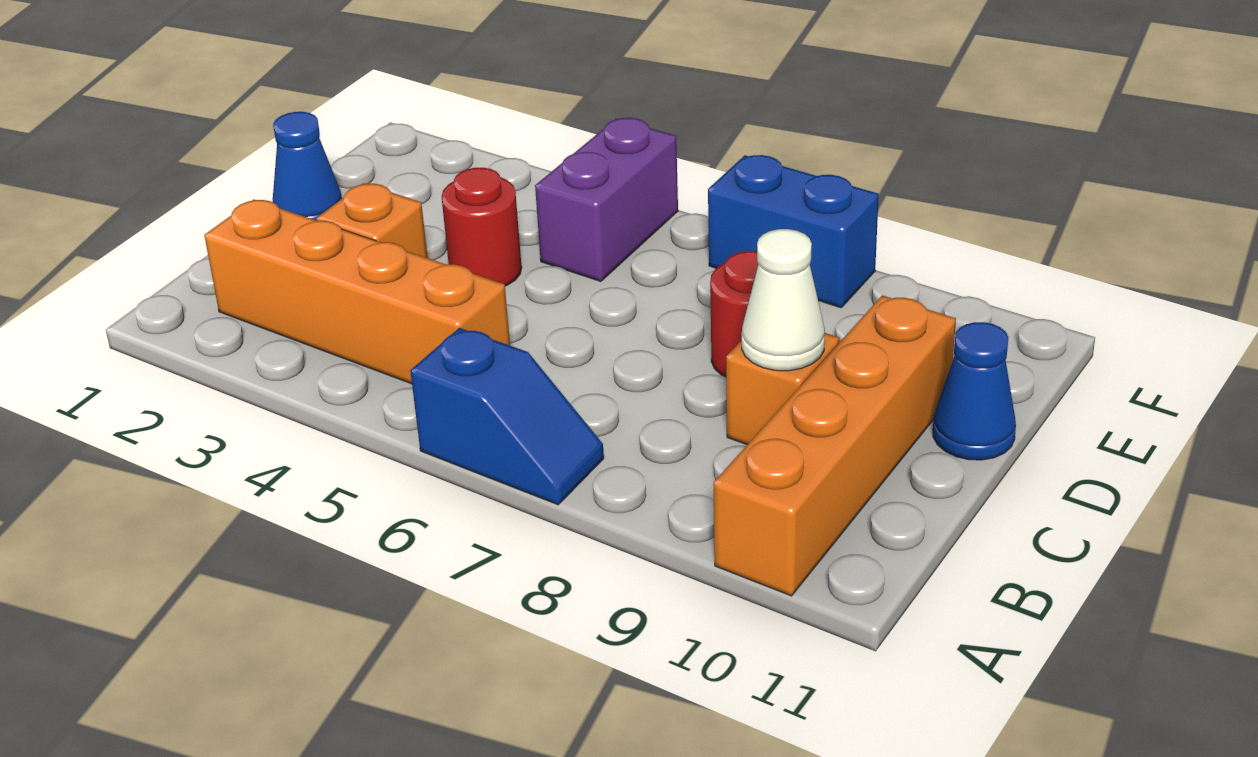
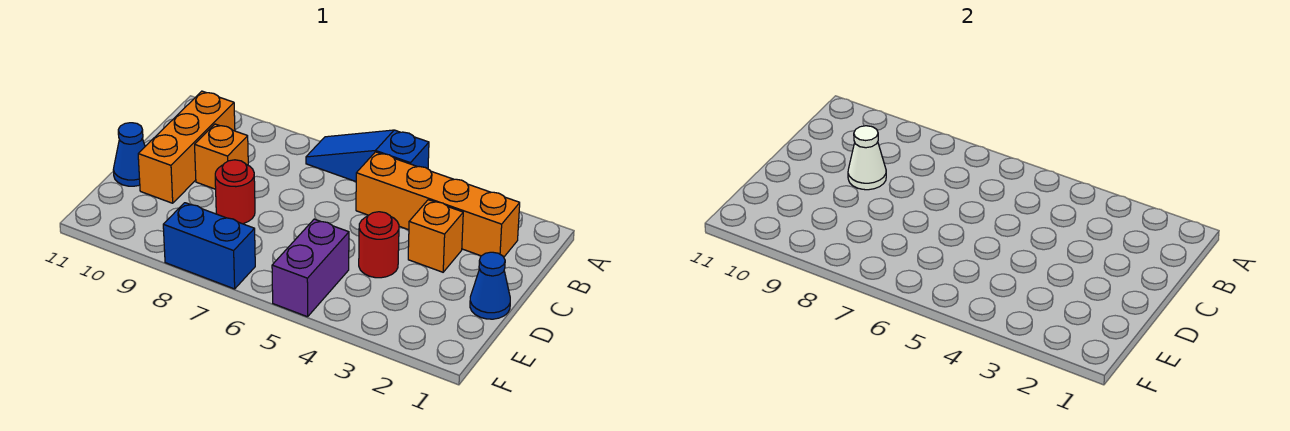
blue slope A6:A7 level 1 top 6 -> blue slope A5:A7 level 1 top 5
orange brick A10:D10 level 1 -> orange brick B10:D10 level 1

